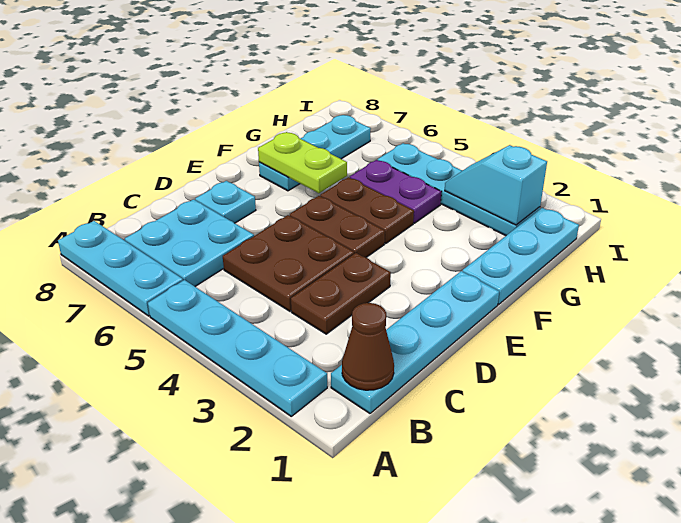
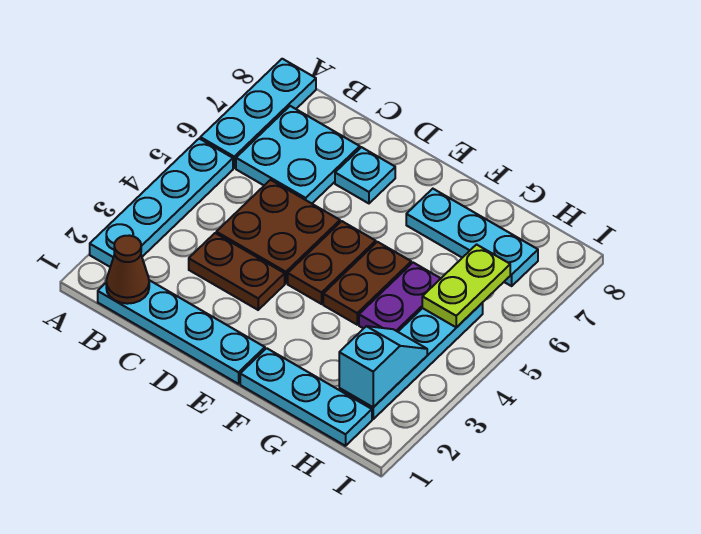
lime plate F6:F7 level 2 -> lime plate H5:H6 level 2

